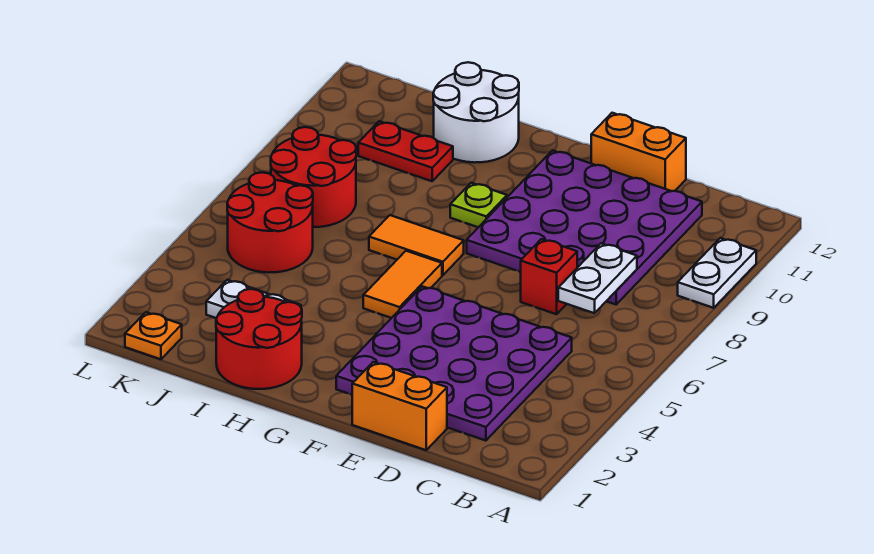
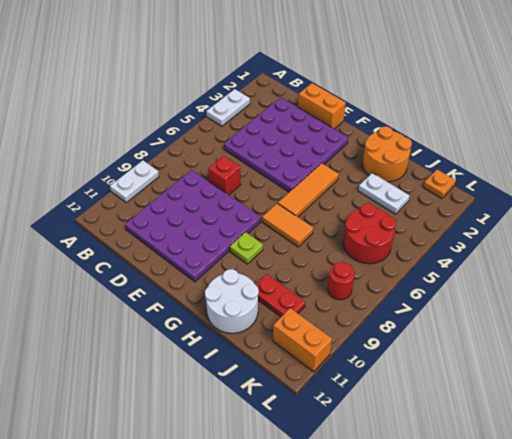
white plate C7:C8 level 2 -> white plate A3:A4 level 1
orange brick D12:E12 level 1 -> orange brick K11:L11 level 1
orange tile G5:G6 level 1 -> orange tile G4:G6 level 1
red round brick H1:I2 level 1 -> orange round brick H1:I2 level 1
red round brick J7:K8 level 1 -> red round brick K8 level 1

